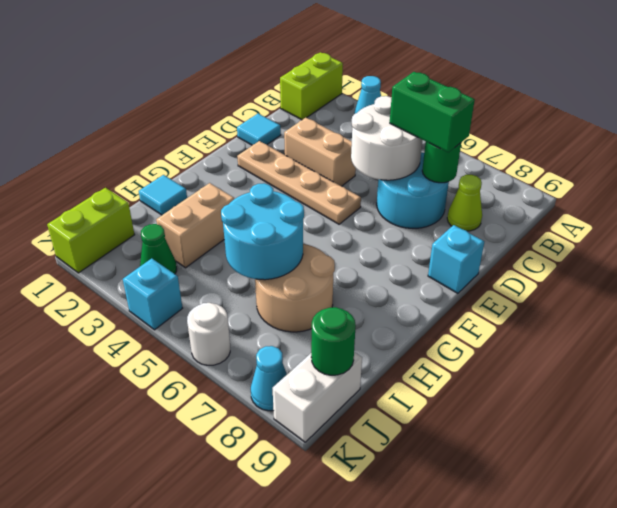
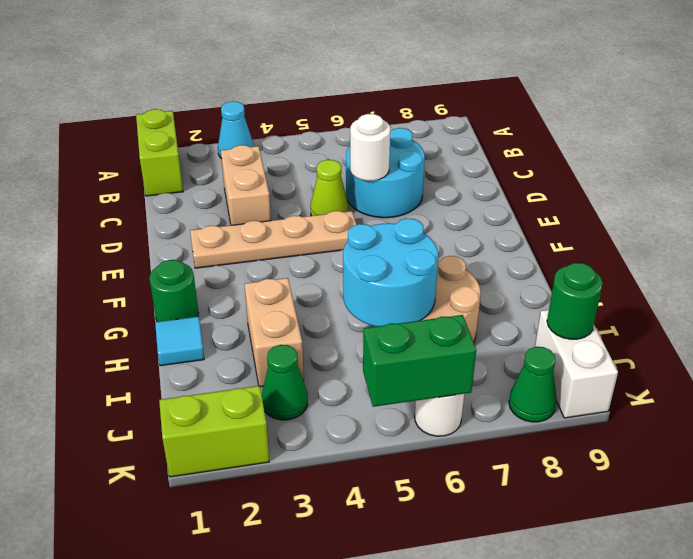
white round brick C5:D6 level 2 -> white round brick D6 level 2
green brick C6:C7 level 3 -> green brick K5:K6 level 2
green round brick C7 level 2 -> green round brick G1 level 1
lime cone C8 level 1 -> lime cone D5 level 1
cyan tile D1 level 1 -> none
tan brick D3:D4 level 1 -> tan brick C3:D3 level 1
cyan brick E9 level 1 -> none
lime brick J1:K1 level 1 -> lime brick K1:K2 level 1
cyan brick K4 level 1 -> none
cyan cone K8 level 1 -> green cone K8 level 1

